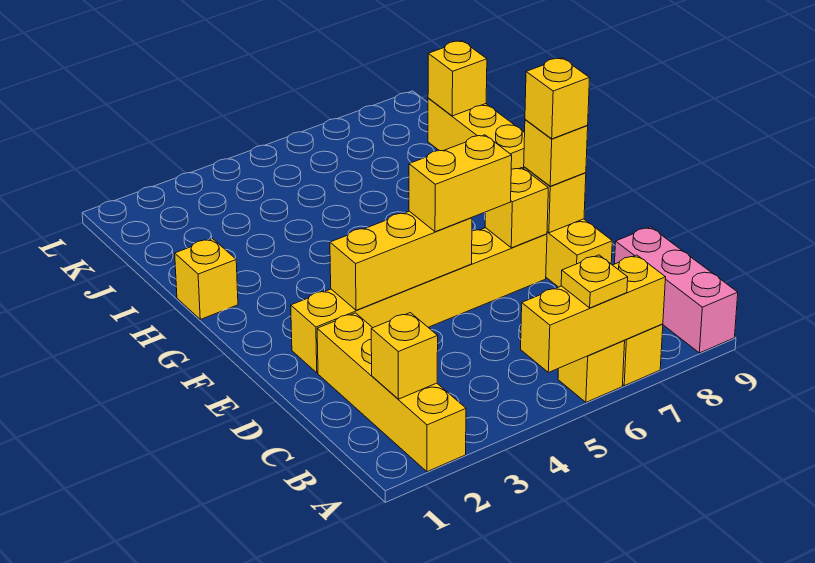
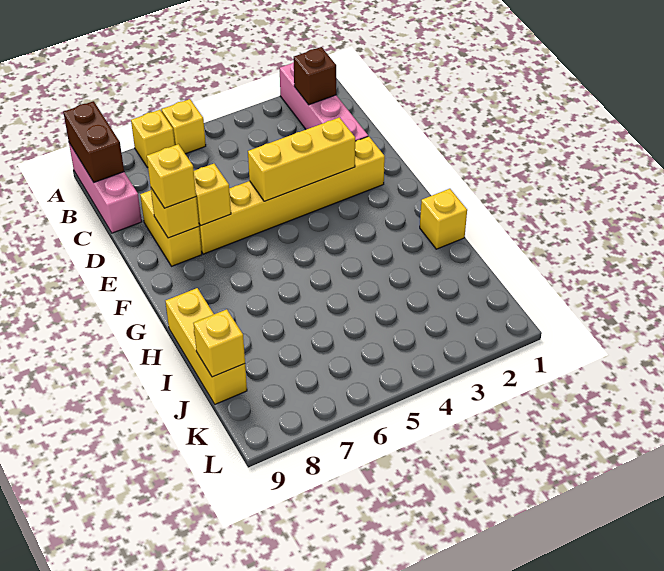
yellow brick A2:D2 level 1 -> pink brick A2:D2 level 1
yellow brick A5:A7 level 2 -> none
yellow plate A6 level 3 -> none
none -> brown brick A9:B9 level 2
yellow brick B2 level 2 -> brown brick B2 level 2
yellow brick E5:E6 level 3 -> none
yellow brick E8 level 4 -> none

